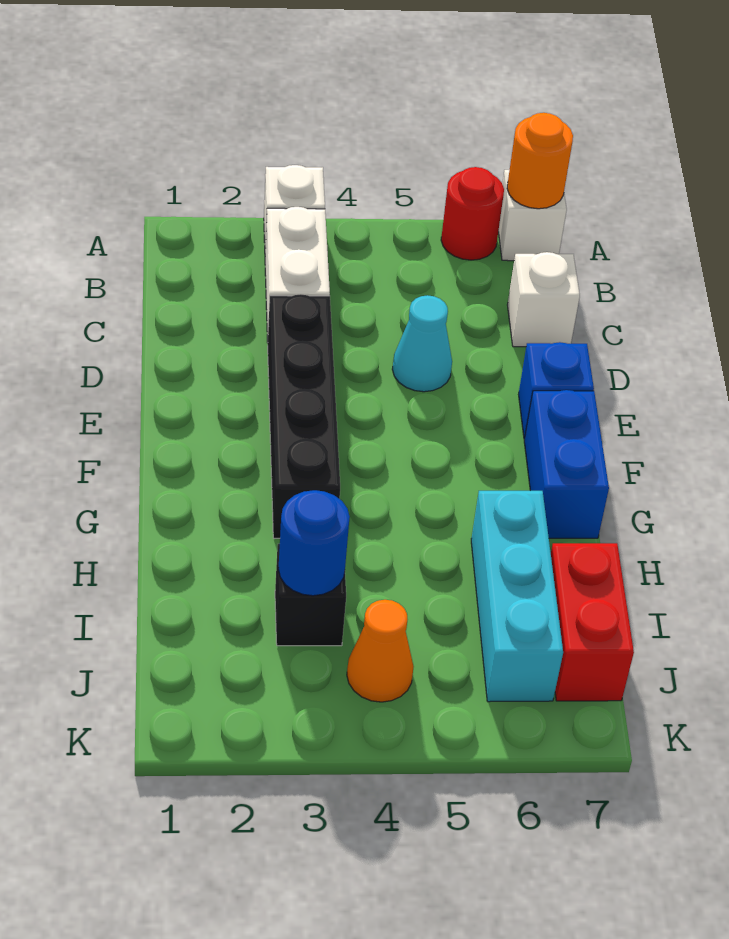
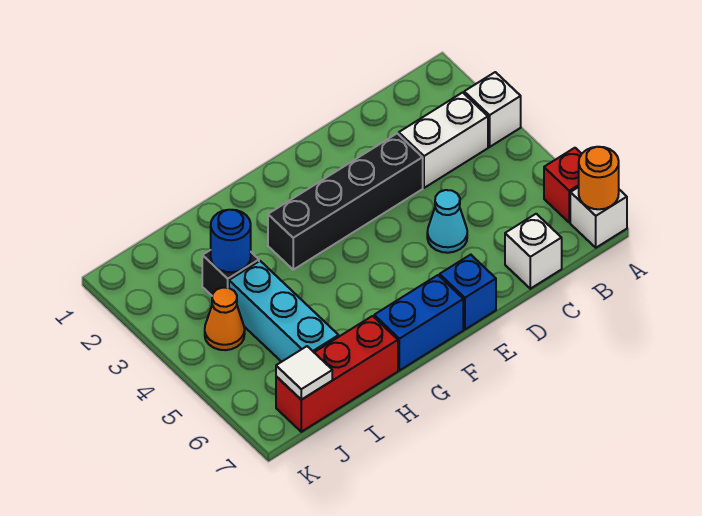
red round brick A6 level 1 -> red brick A6 level 1
cyan brick H6:J6 level 1 -> cyan brick I4:I6 level 1
red brick I7:J7 level 1 -> red brick H7:J7 level 1
none -> white tile J7 level 2

